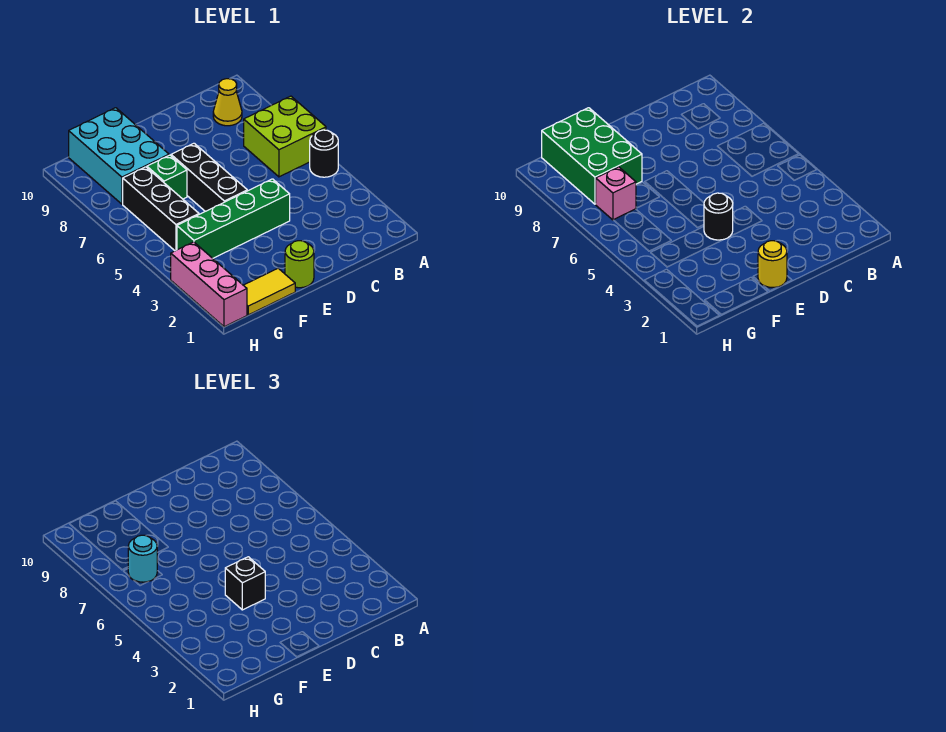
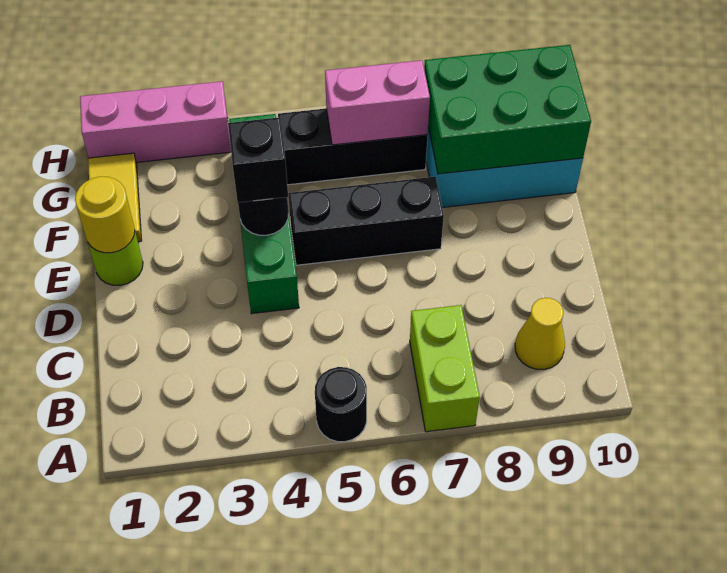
lime brick A6:B7 level 1 -> lime brick A7:B7 level 1
green brick F7 level 1 -> none
pink brick G7 level 2 -> pink brick G6:G7 level 2
cyan round brick G7 level 3 -> none

